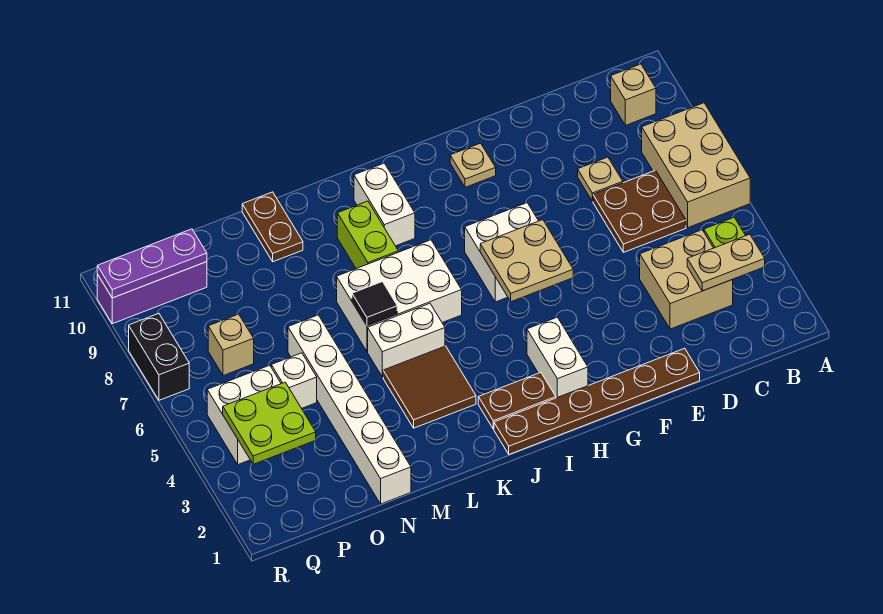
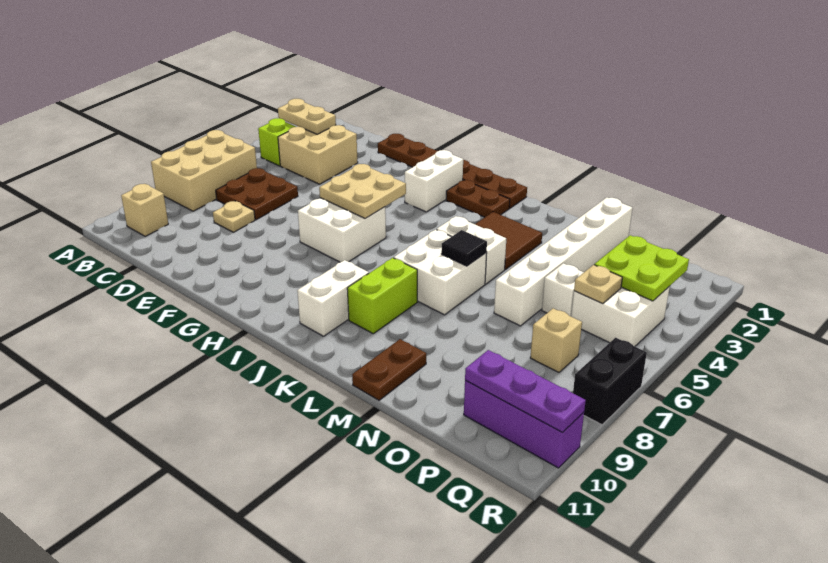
tan plate G10 level 1 -> tan plate P5 level 2
white brick J6:L7 level 1 -> white brick K6:L7 level 1

